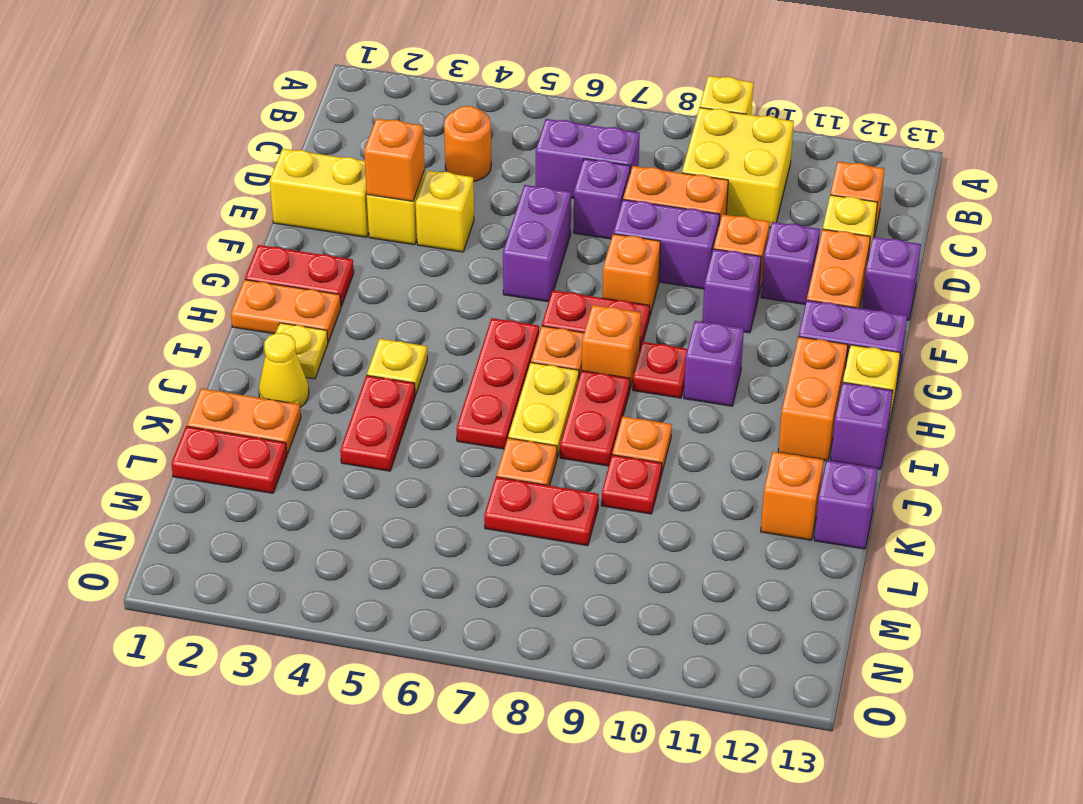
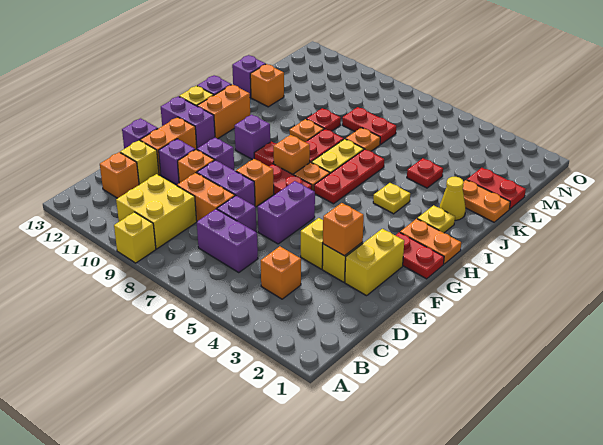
orange round brick C4 level 1 -> orange brick C4 level 1
yellow brick E1:E2 level 1 -> yellow brick E2:F2 level 1
red plate J4:K4 level 1 -> red plate K4 level 1

